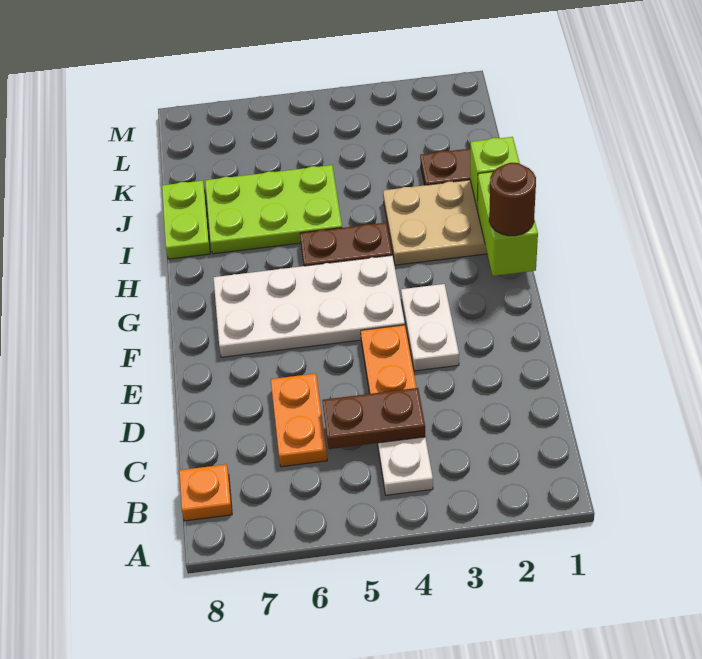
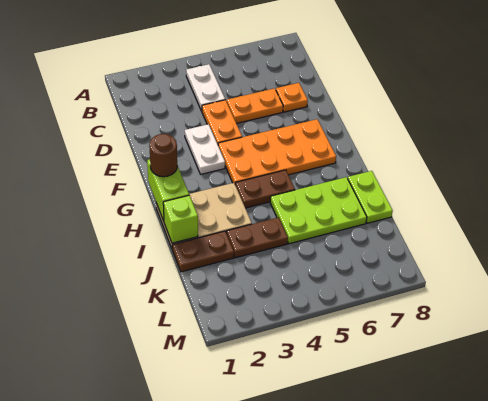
orange plate B8 level 1 -> orange plate D7 level 1
brown plate C4:C5 level 2 -> brown plate J3:J4 level 1
orange plate C6:D6 level 1 -> orange plate D5:D6 level 1
white plate F4:G7 level 1 -> orange plate F4:G7 level 1

